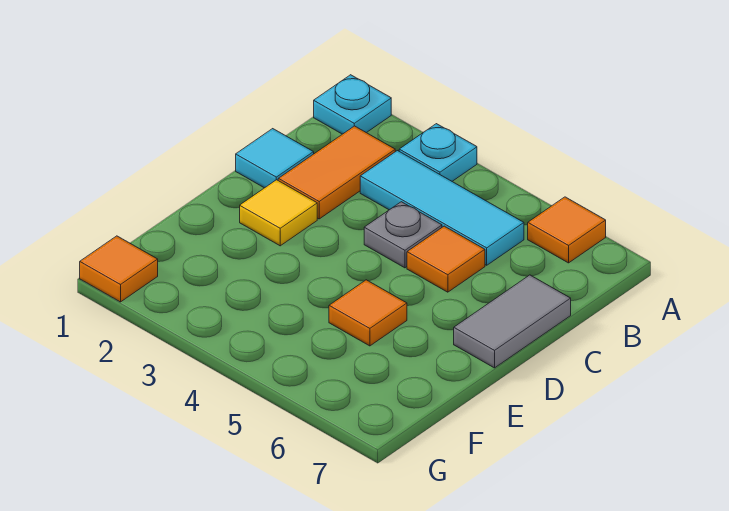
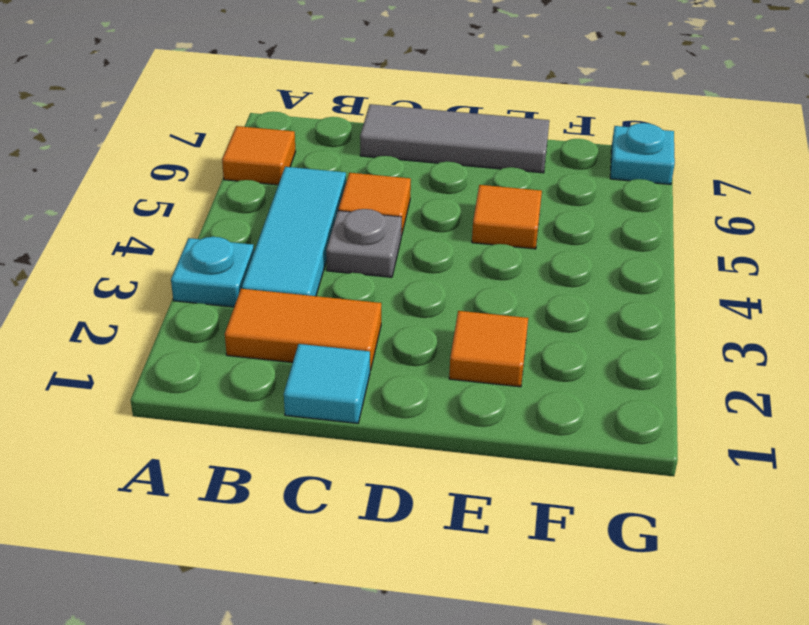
cyan plate A1 level 1 -> cyan plate G7 level 1
grey tile C7:D7 level 1 -> grey tile C7:E7 level 1
yellow tile D2 level 1 -> none
orange tile G1 level 1 -> orange tile E2 level 1

